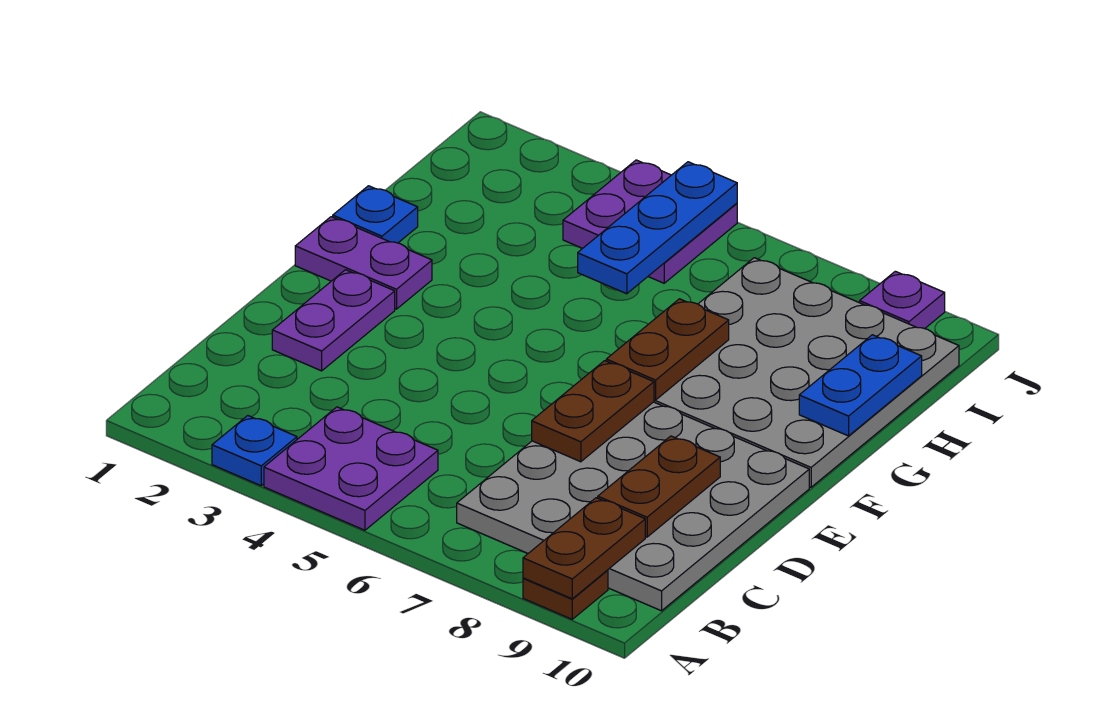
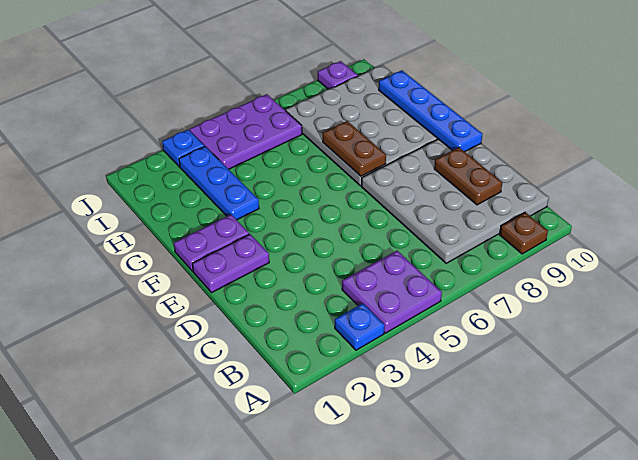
brown plate A9:B9 level 2 -> none
purple plate D2:E2 level 1 -> purple plate E1:E2 level 1
brown plate D7:E7 level 2 -> none
blue plate G1 level 1 -> blue plate J3 level 1
blue plate G10:H10 level 2 -> blue plate E10:H10 level 2
blue plate H5:J5 level 2 -> blue plate G3:I3 level 1
purple plate I4:J5 level 1 -> purple plate I4:J6 level 1

